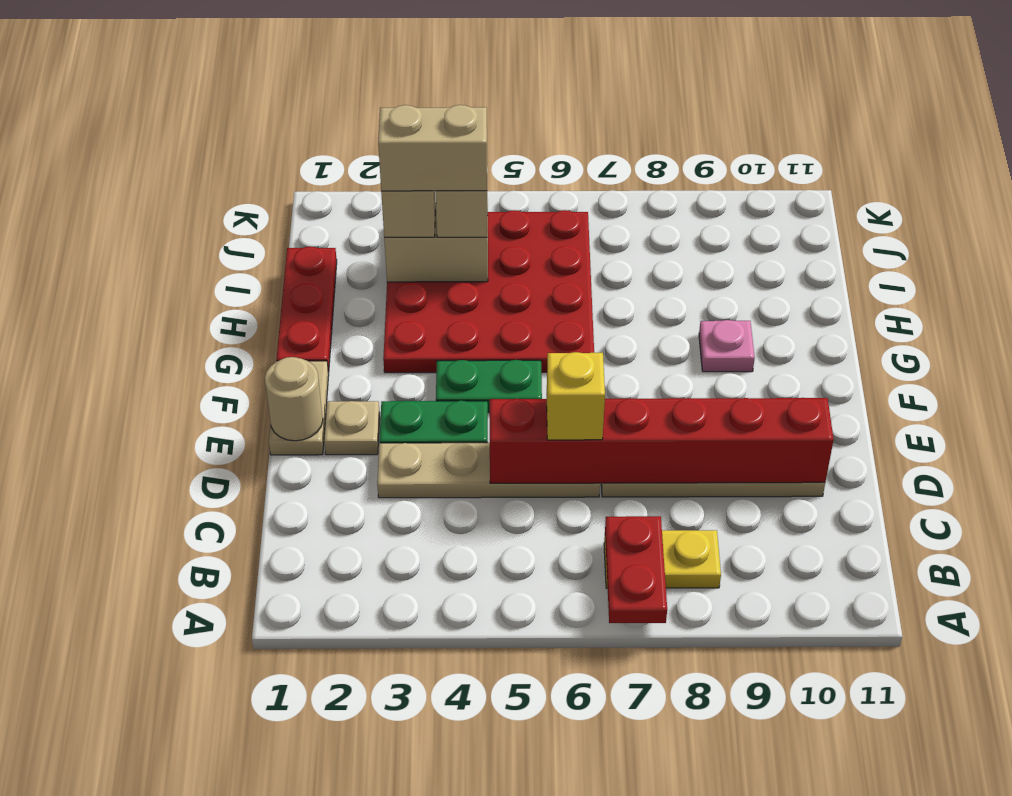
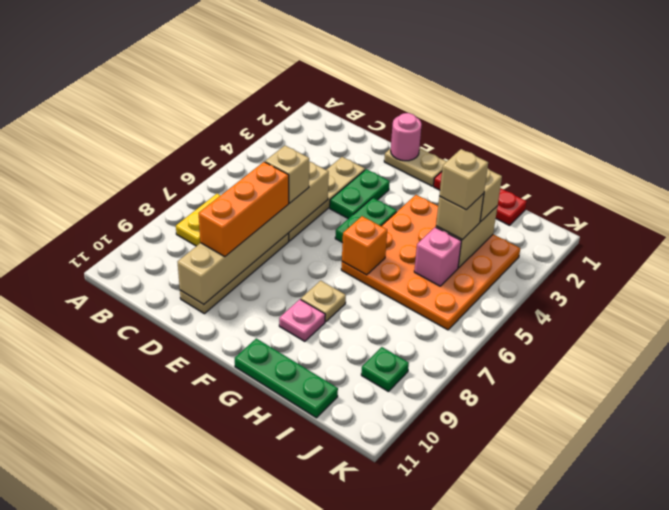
red plate A7:B7 level 2 -> none
red brick D5:D10 level 2 -> tan brick D5:D10 level 2
yellow brick D6 level 3 -> tan brick D6 level 3
none -> orange brick D7:D9 level 3
tan round brick E1 level 2 -> pink round brick E1 level 2
tan plate E2 level 1 -> tan plate G8 level 1
red plate G3:J6 level 1 -> orange plate G3:J6 level 1
none -> orange brick G6 level 2
none -> green plate G11:I11 level 1
tan brick I3:I4 level 4 -> tan brick I4 level 4
none -> pink brick I5 level 2
none -> green plate J9 level 1

